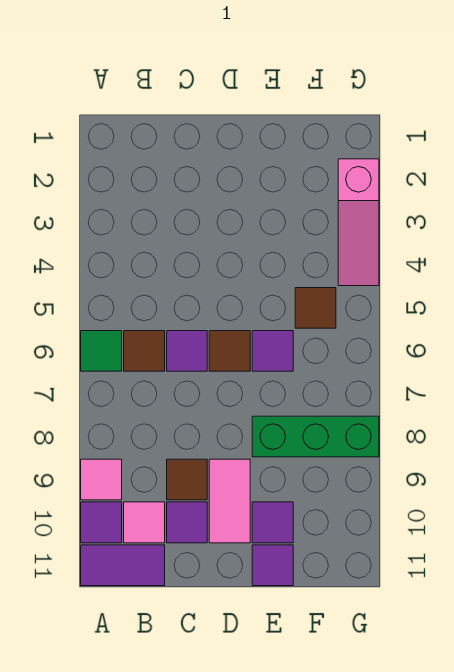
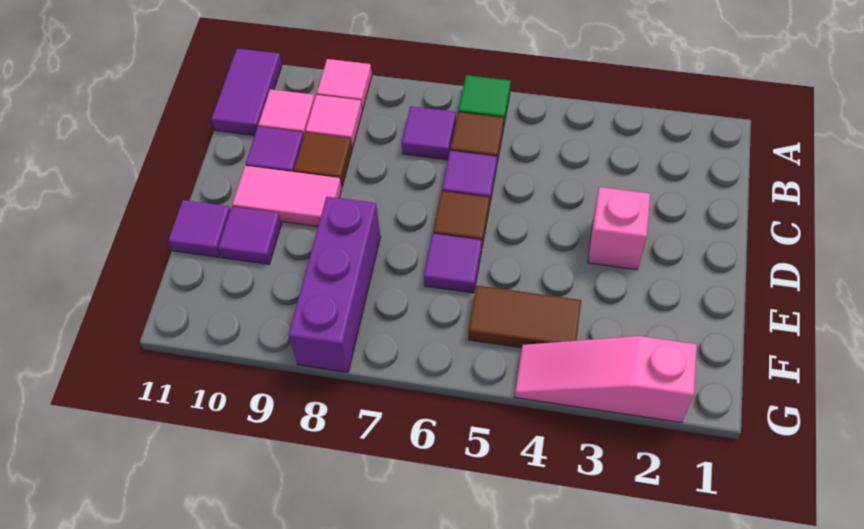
purple tile A10 level 1 -> purple tile B7 level 1
none -> pink tile B9 level 1
none -> pink brick D3 level 1
green brick E8:G8 level 1 -> purple brick E8:G8 level 1
brown tile F5 level 1 -> brown tile F4:F5 level 1

